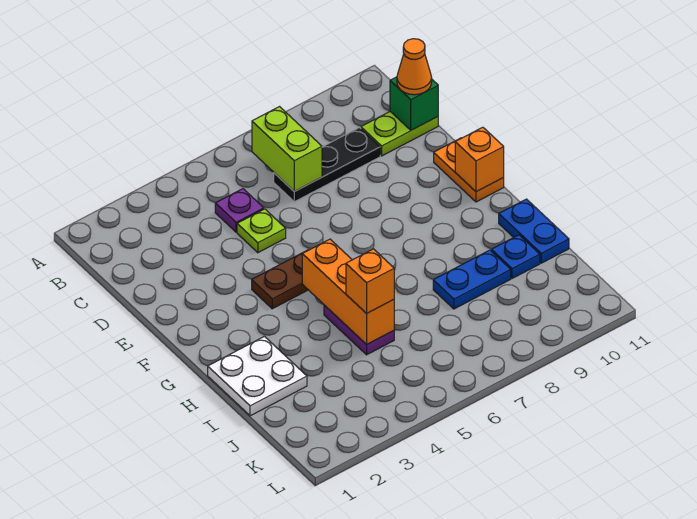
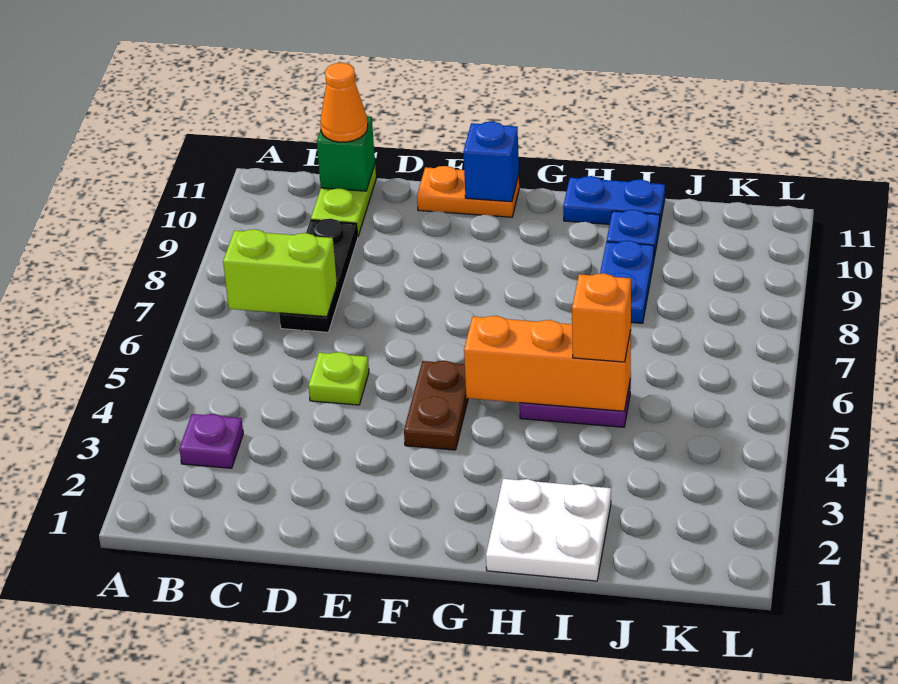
purple plate C5 level 1 -> purple plate B3 level 1
orange brick F11 level 2 -> blue brick F11 level 2

